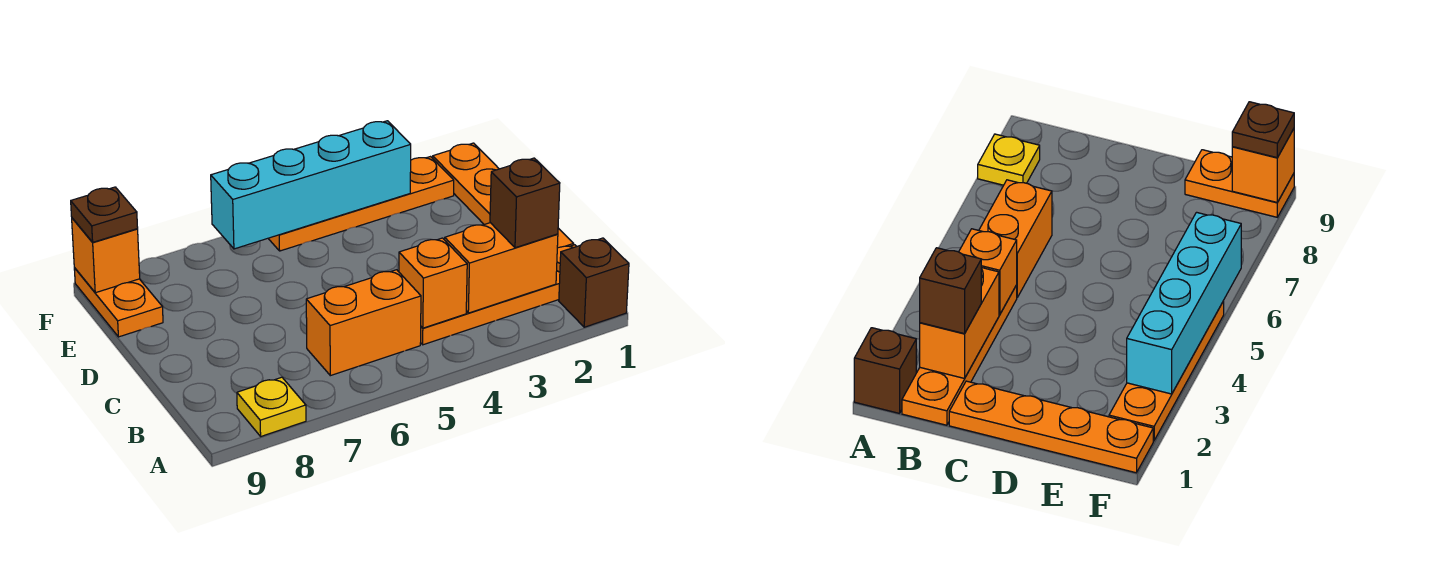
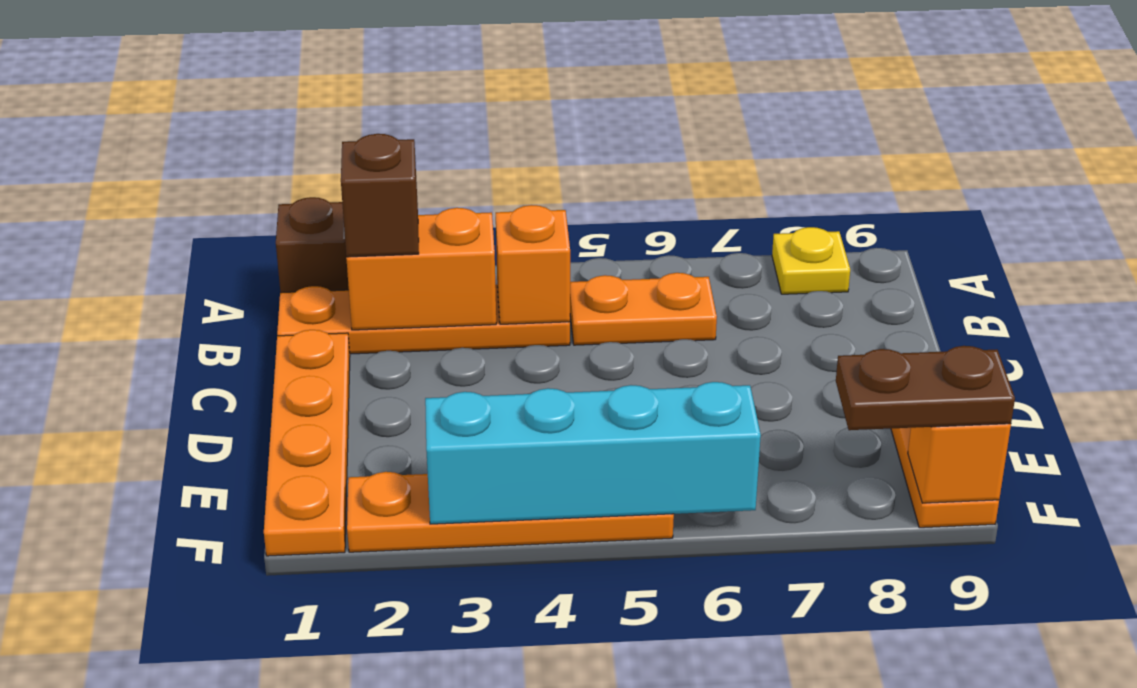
orange brick B5:B6 level 1 -> orange plate B5:B6 level 1
brown plate F9 level 3 -> brown plate F8:F9 level 3

